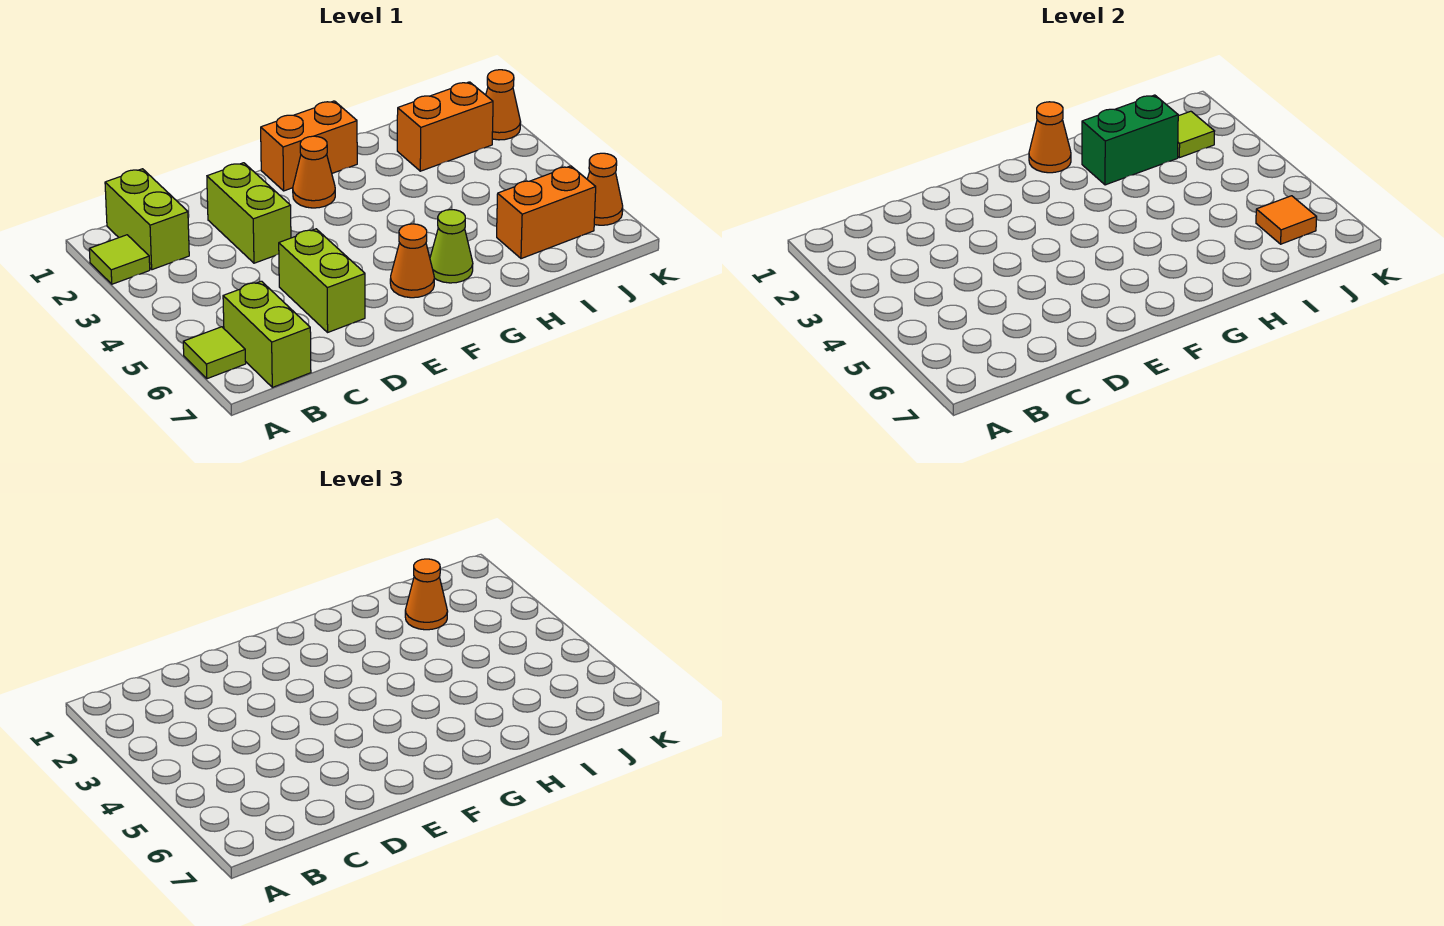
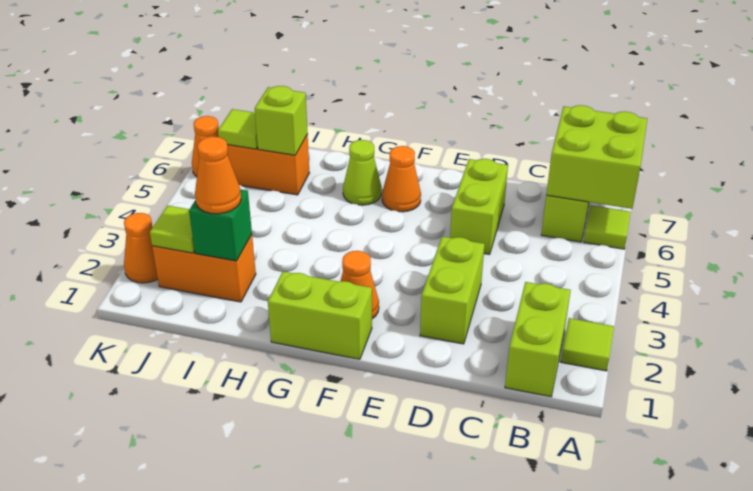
none -> lime brick A6:B7 level 2
orange brick F1:G1 level 1 -> lime brick F1:G1 level 1
orange cone G1 level 2 -> none
green brick H2:I2 level 2 -> green brick I2 level 2
none -> lime brick I6 level 2
orange tile J6 level 2 -> lime tile J6 level 2

